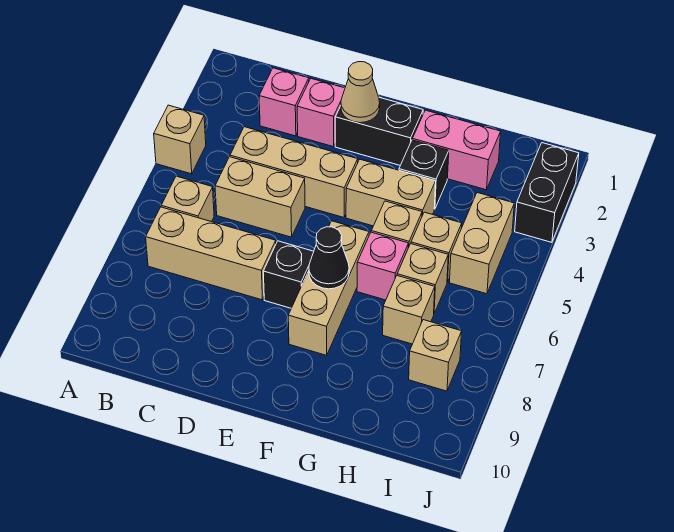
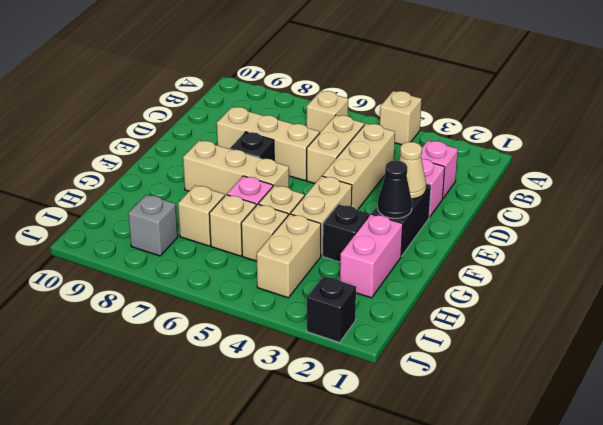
tan brick B7:D7 level 1 -> tan brick D6:D8 level 1
black cone F7 level 2 -> black cone F2 level 2
tan brick I4:I5 level 1 -> tan brick H4:I4 level 1
tan brick I8 level 1 -> grey brick I8 level 1
black brick J2:J3 level 1 -> black brick J2 level 1

